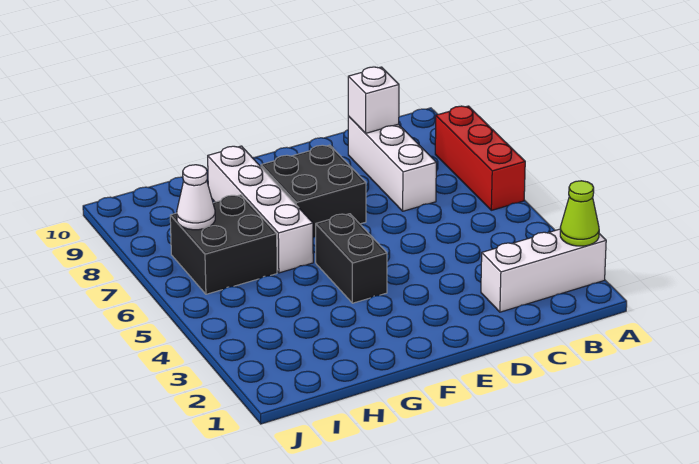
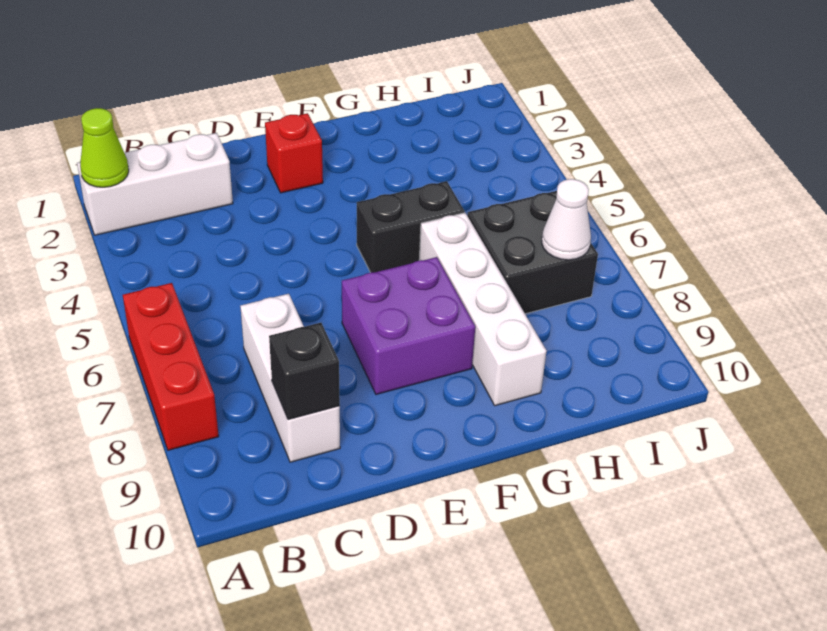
white brick C9 level 2 -> black brick C9 level 2
none -> red brick E2 level 1
black brick E7:F8 level 1 -> purple brick E7:F8 level 1
black brick F4:F5 level 1 -> black brick F5:G5 level 1

